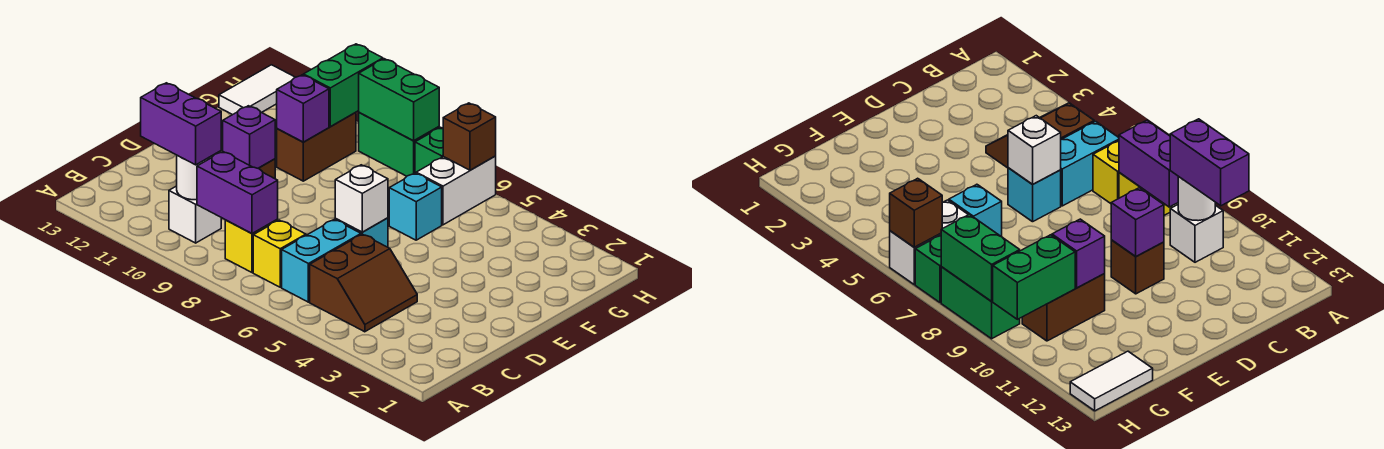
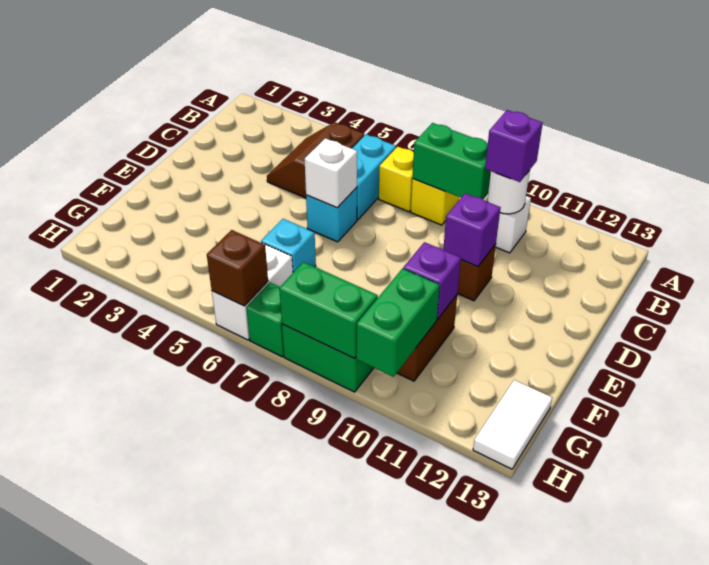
purple brick B8:B9 level 2 -> green brick B8:B9 level 2
purple brick B10:B11 level 3 -> purple brick B10 level 3

